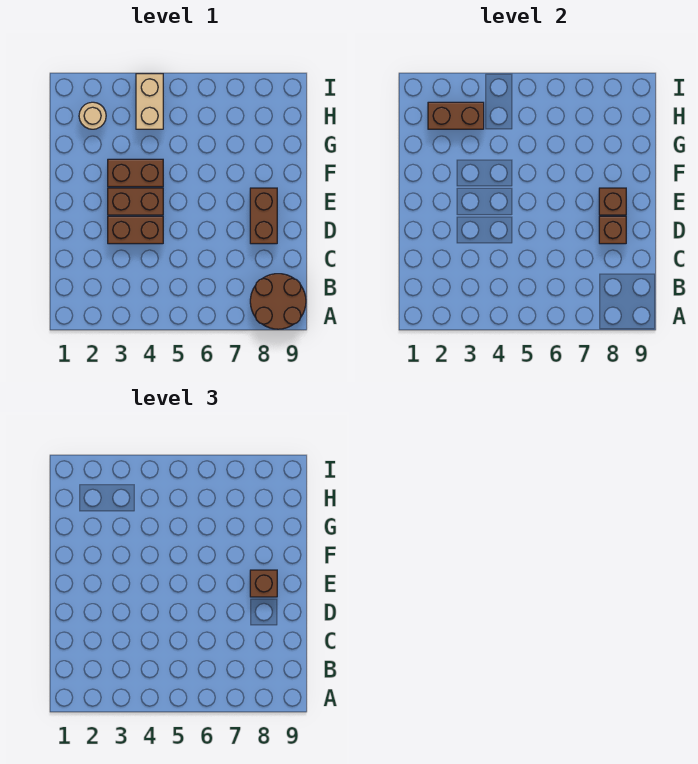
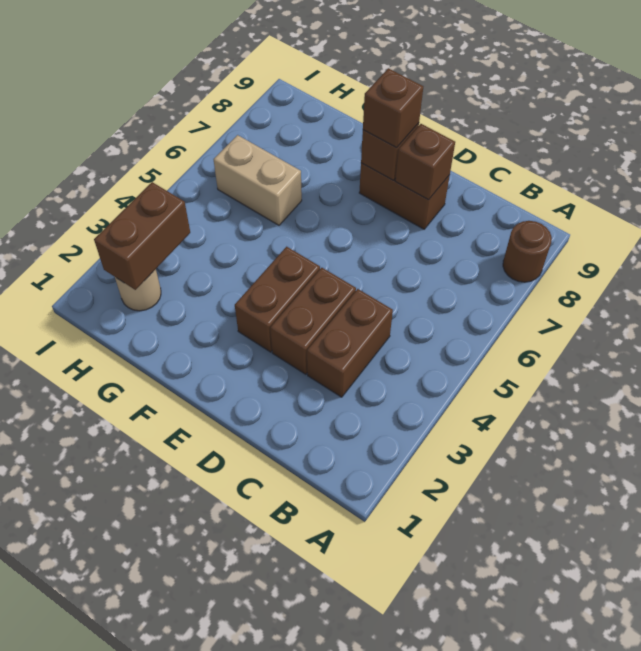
brown round brick A8:B9 level 1 -> brown round brick A8 level 1
brown brick F3:F4 level 1 -> brown brick C3:C4 level 1
tan brick H4:I4 level 1 -> tan brick G6:H6 level 1

